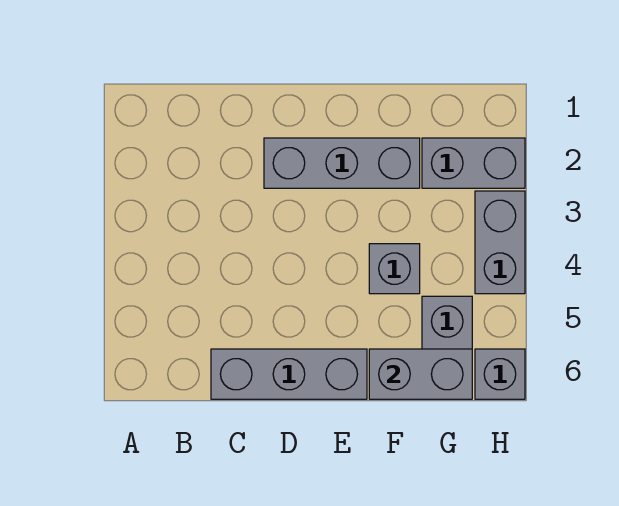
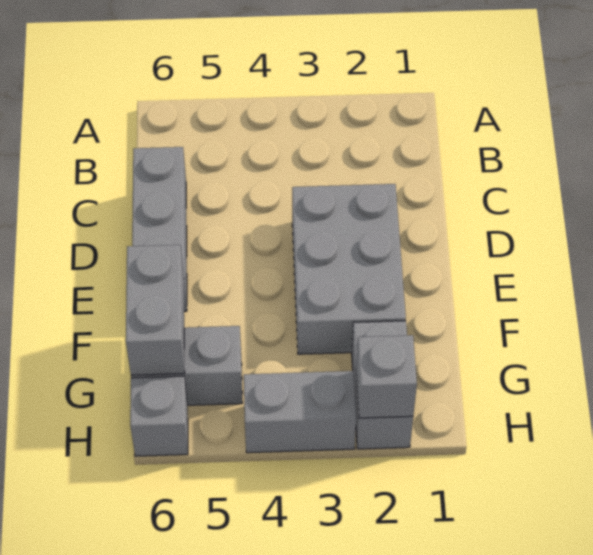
grey brick D2:F2 level 1 -> grey brick D2:F3 level 1
grey brick F4 level 1 -> grey brick H2 level 2

